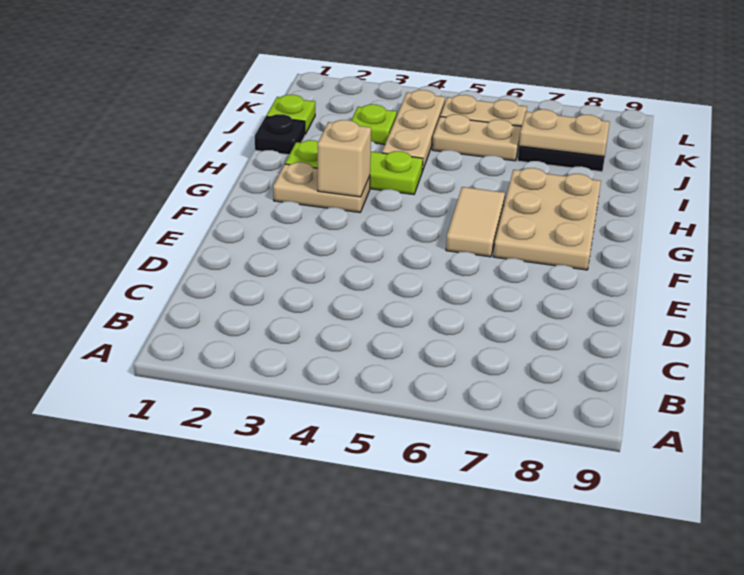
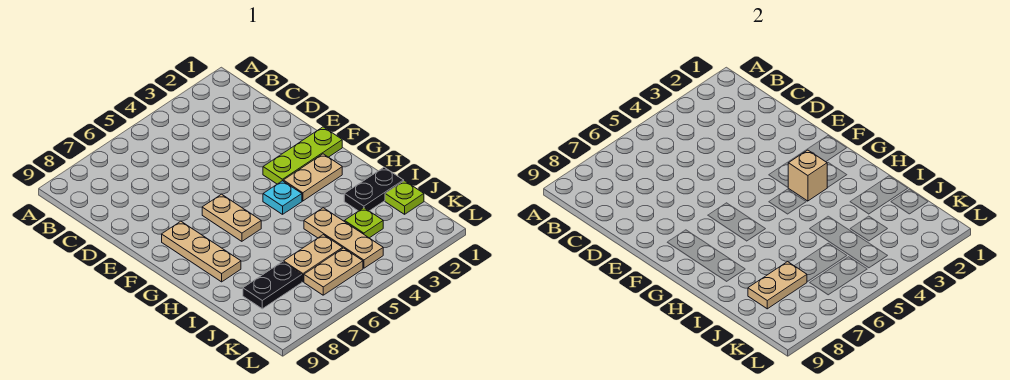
tan tile F6:G6 level 1 -> tan plate F6:G6 level 1
tan plate F7:H8 level 1 -> tan plate F8:H8 level 1
none -> cyan plate G4 level 1
lime plate H2:H4 level 1 -> lime plate F1:F3 level 1
black plate I1 level 1 -> black plate I1:I2 level 1

